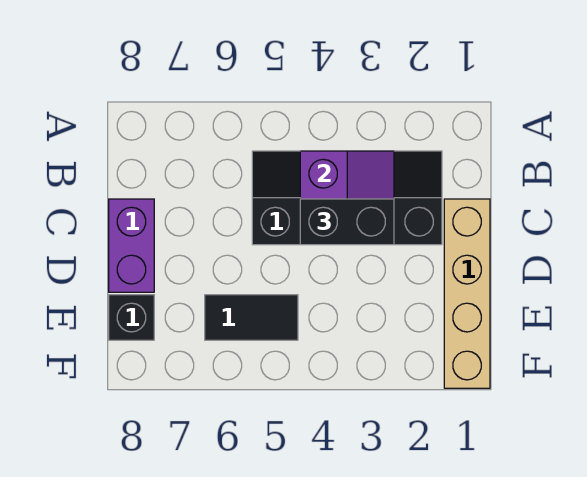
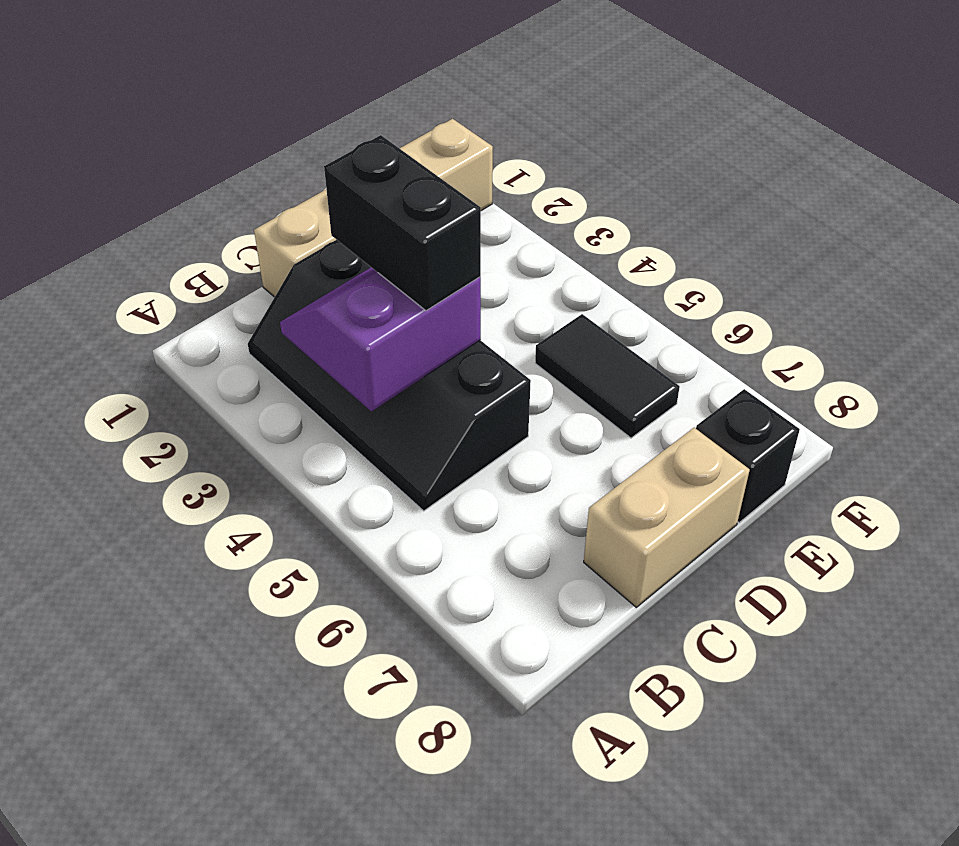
purple brick C8:D8 level 1 -> tan brick C8:D8 level 1

